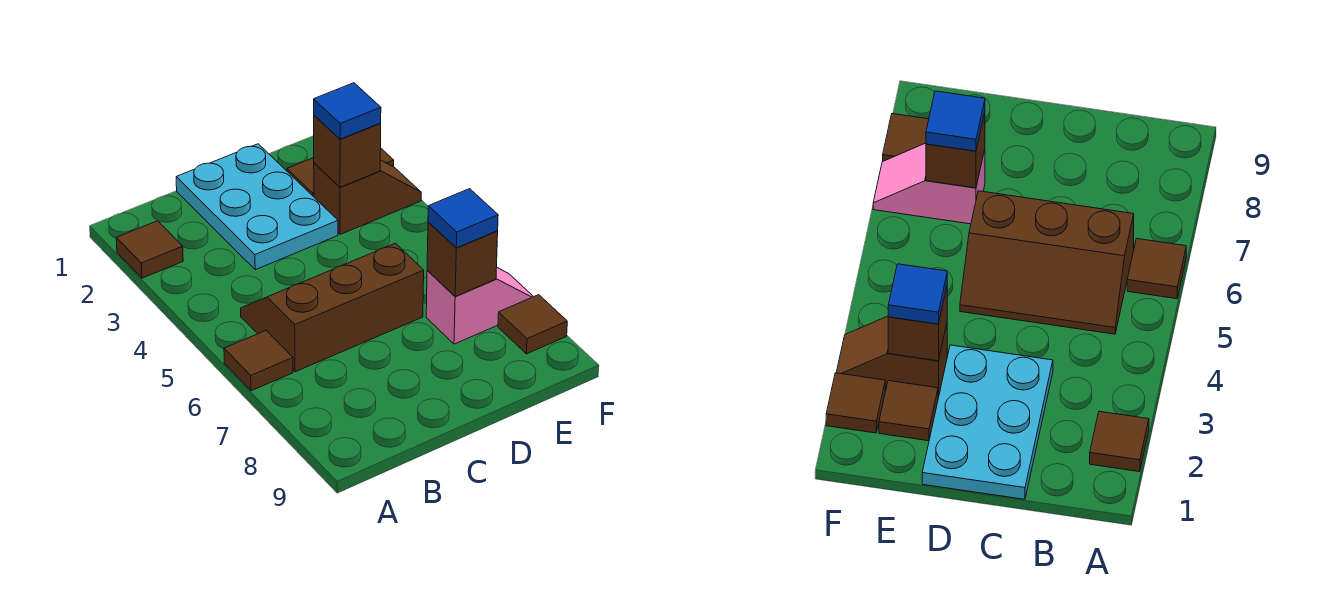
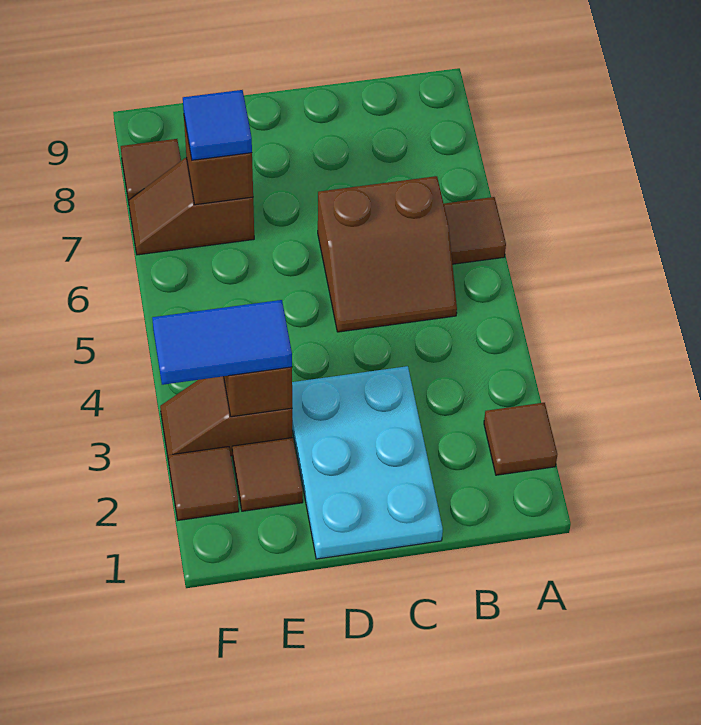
brown slope B5:D6 level 1 top 6 -> brown slope B5:C6 level 1 top 6
blue tile E3 level 3 -> blue tile E3:F3 level 3
pink slope E7:F7 level 1 top E -> brown slope E7:F7 level 1 top E

